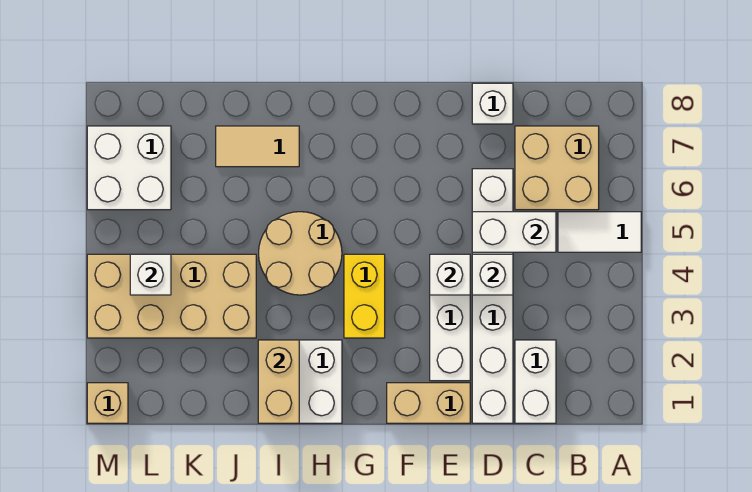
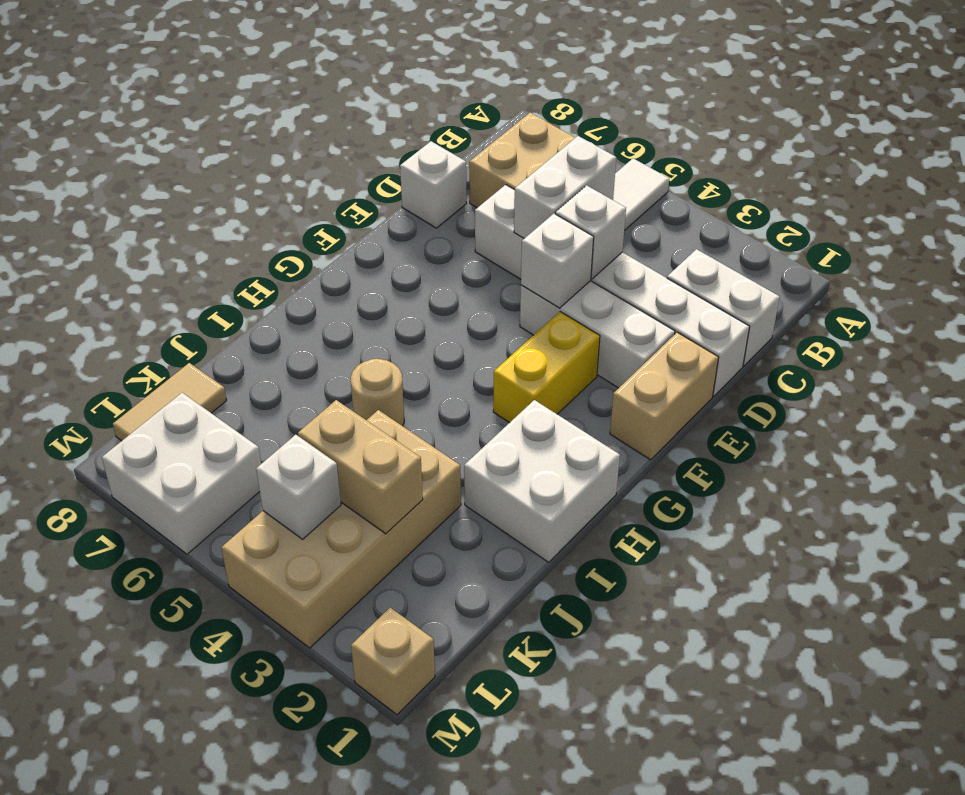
yellow brick G3:G4 level 1 -> yellow brick F3:G3 level 1
tan round brick H4:I5 level 1 -> tan round brick I5 level 1
tan brick I1:I2 level 2 -> tan brick K3:K4 level 2
tan tile I7:J7 level 1 -> tan tile K8:L8 level 1

